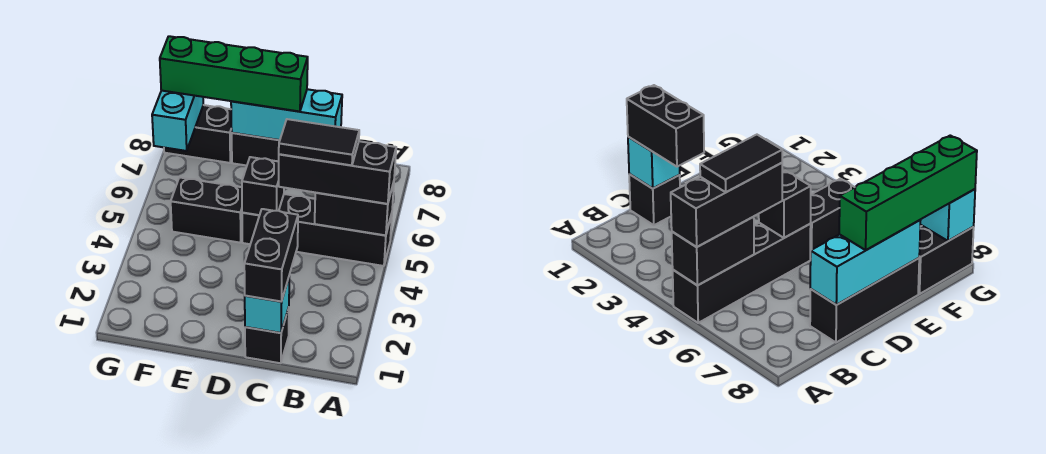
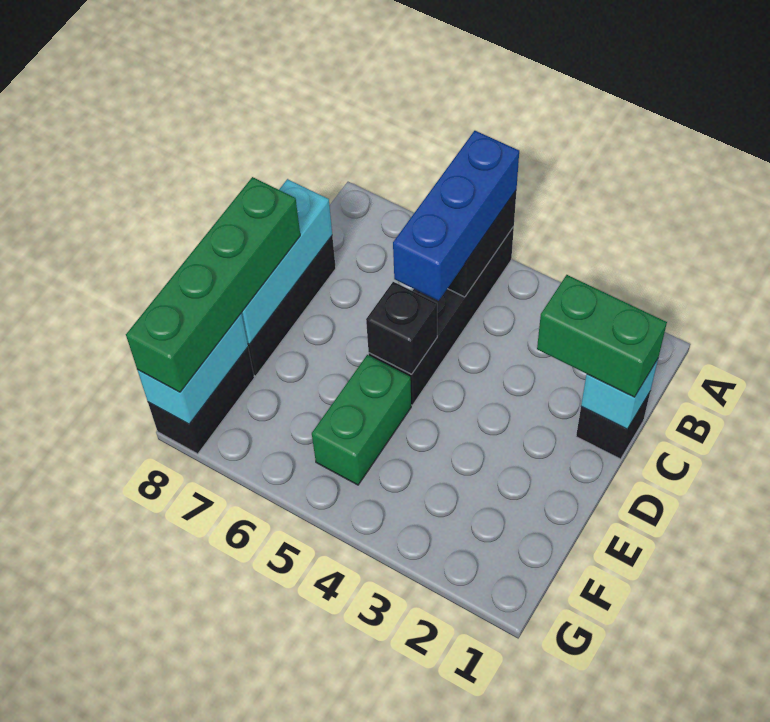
black brick A5:C5 level 3 -> blue brick A5:C5 level 3
black tile B5:C5 level 4 -> none
black brick C1:C2 level 3 -> green brick C1:C2 level 3
black brick E5:F5 level 1 -> green brick E5:F5 level 1
cyan brick G7:G8 level 2 -> cyan brick F8:G8 level 2

